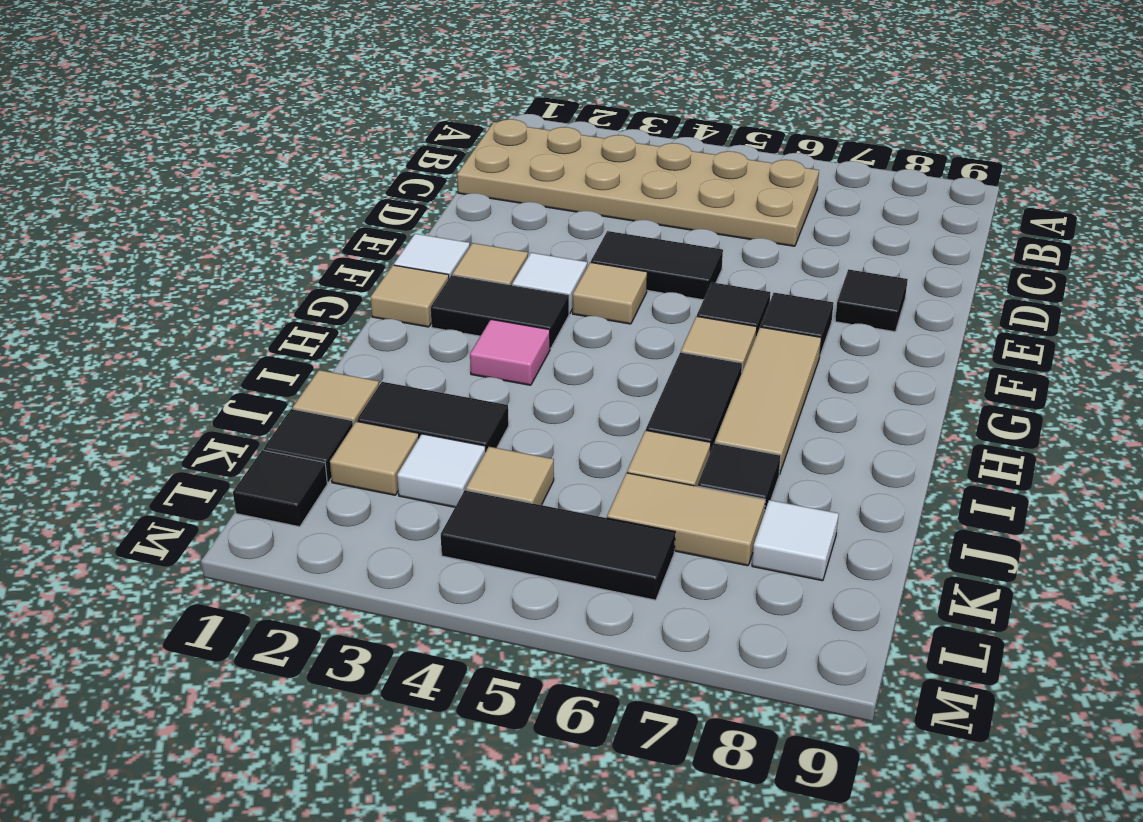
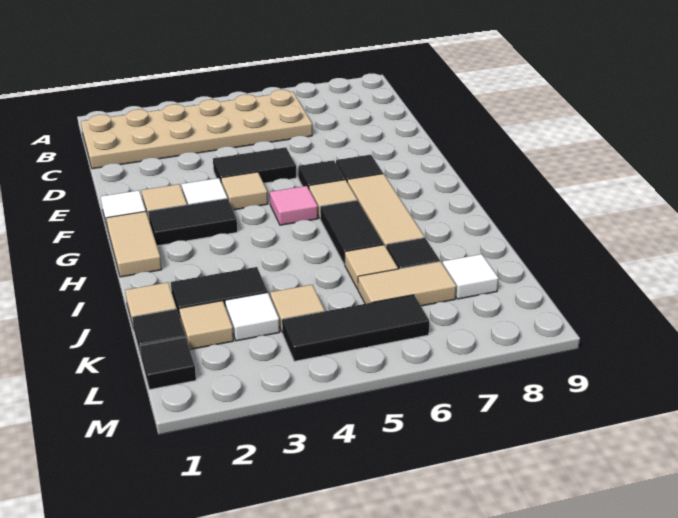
black tile E8 level 1 -> none
tan tile G1 level 1 -> tan tile G1:H1 level 1
pink tile H3 level 1 -> pink tile G5 level 1

